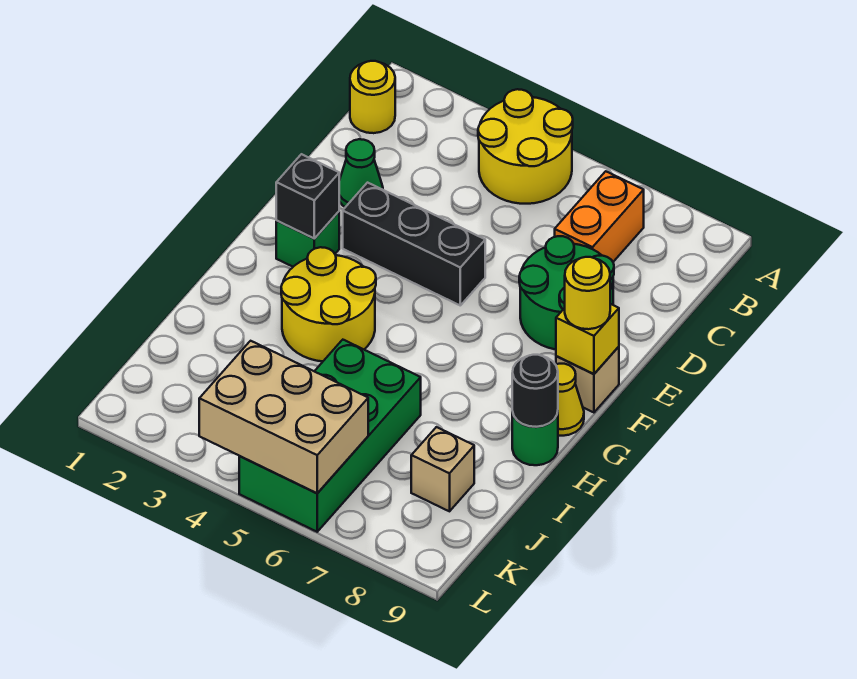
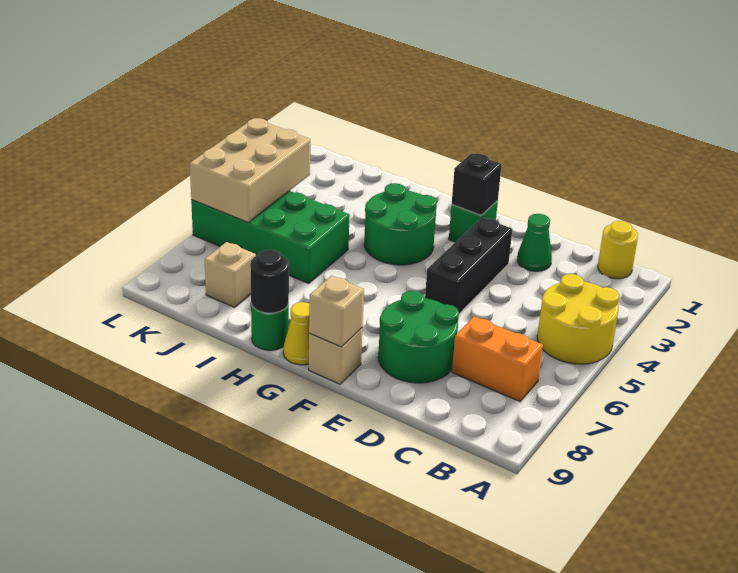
yellow brick F9 level 2 -> tan brick F9 level 2
yellow round brick F9 level 3 -> none
yellow round brick G3:H4 level 1 -> green round brick G3:H4 level 1

